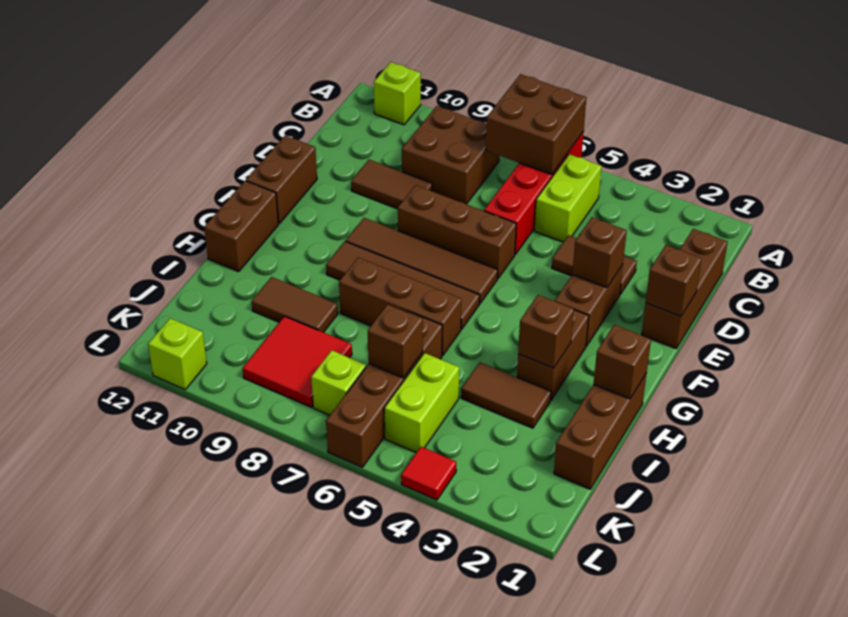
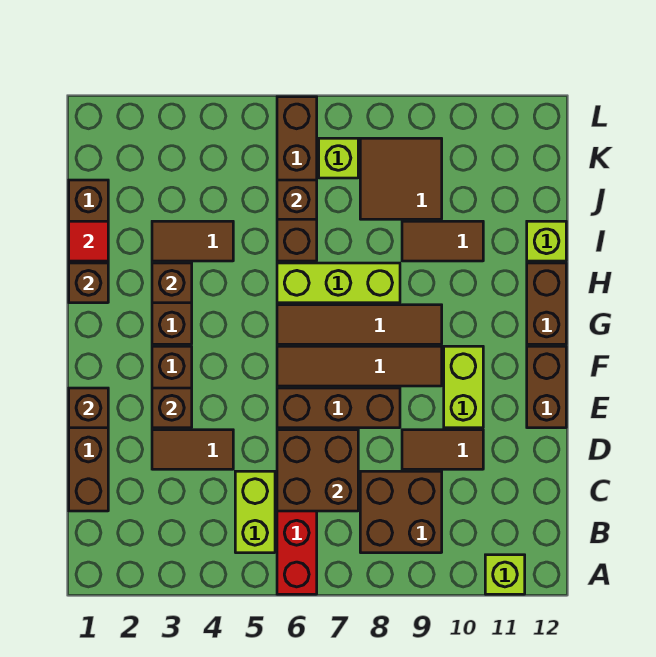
brown brick A6:B7 level 2 -> brown brick C6:D7 level 2
brown brick H6:H8 level 1 -> lime brick H6:H8 level 1
lime brick J5:K5 level 1 -> lime brick E10:F10 level 1
red tile J8:K9 level 1 -> brown tile J8:K9 level 1
red tile L4 level 1 -> red tile I1 level 2
lime brick L11 level 1 -> lime brick I12 level 1

